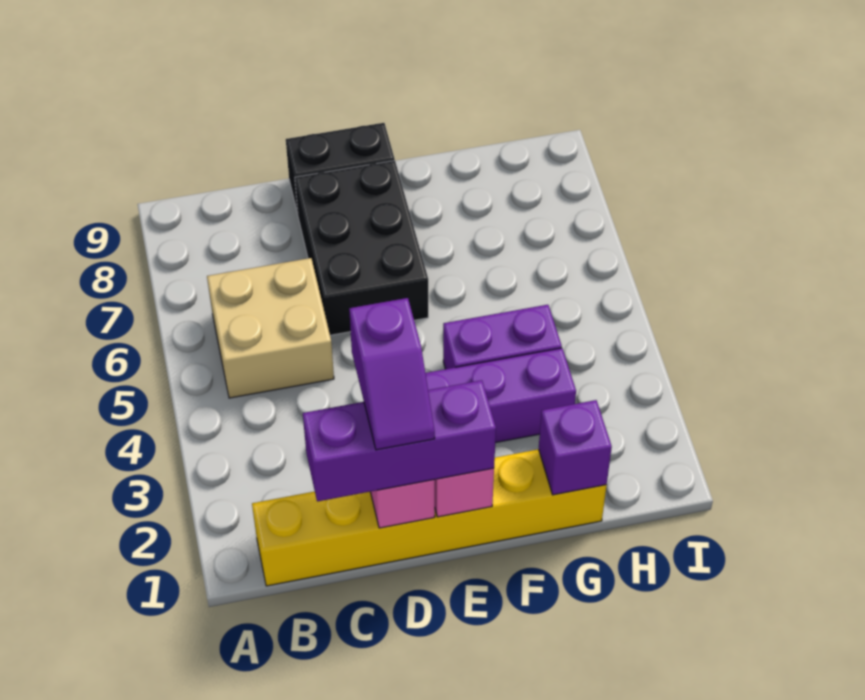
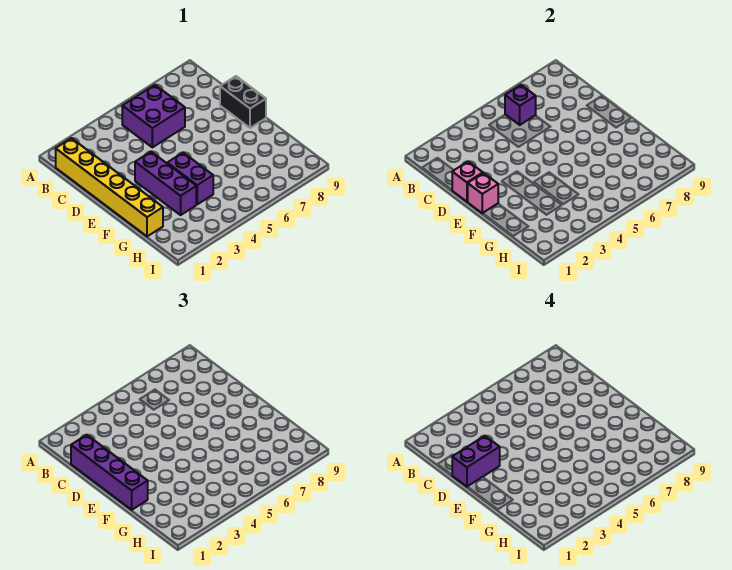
tan brick B5:C6 level 1 -> purple brick B5:C6 level 1
purple brick C1:E1 level 3 -> purple brick C1:F1 level 3
purple slope D1:D2 level 4 top 2 -> purple brick D1:D2 level 4
black brick D6:E8 level 1 -> none
purple brick G1 level 2 -> purple brick B6 level 2

